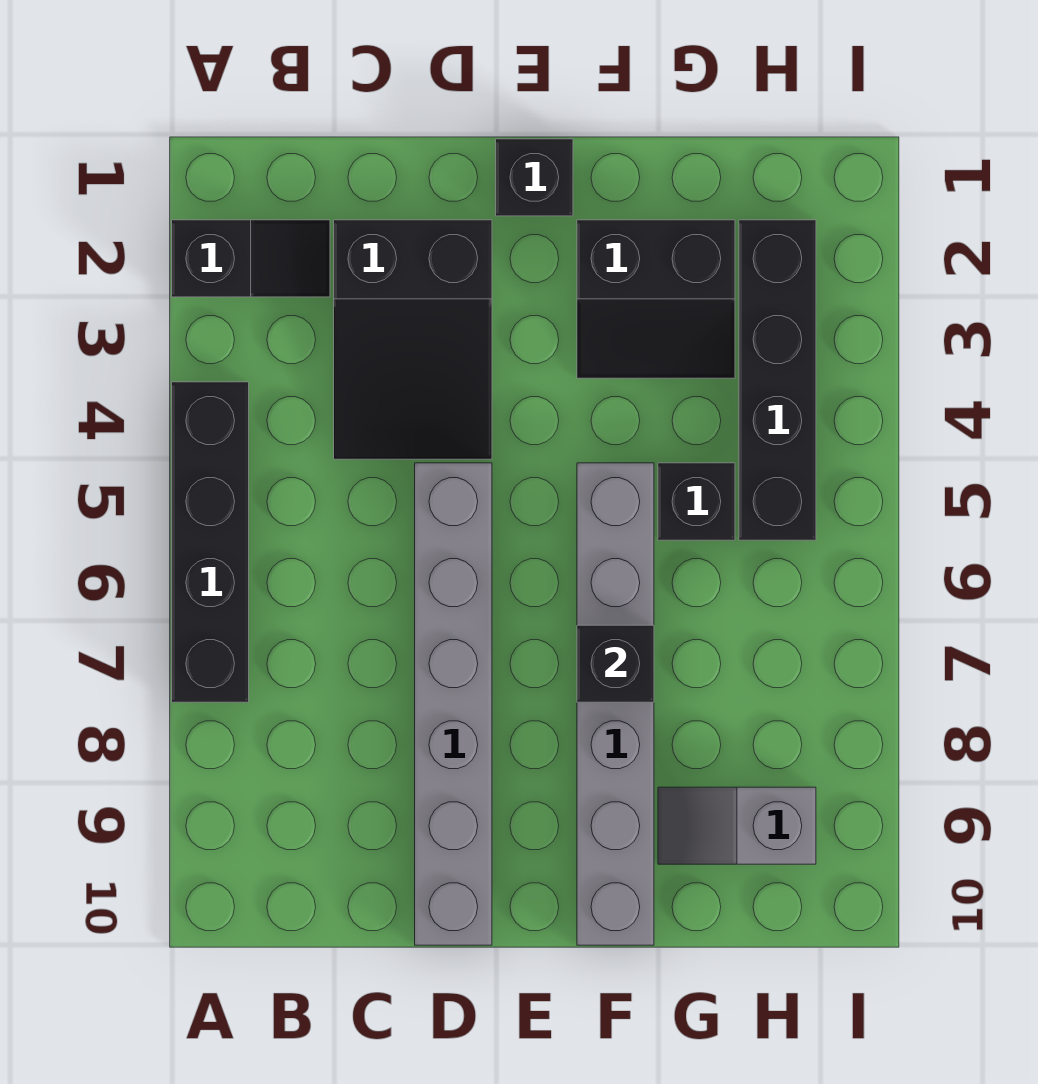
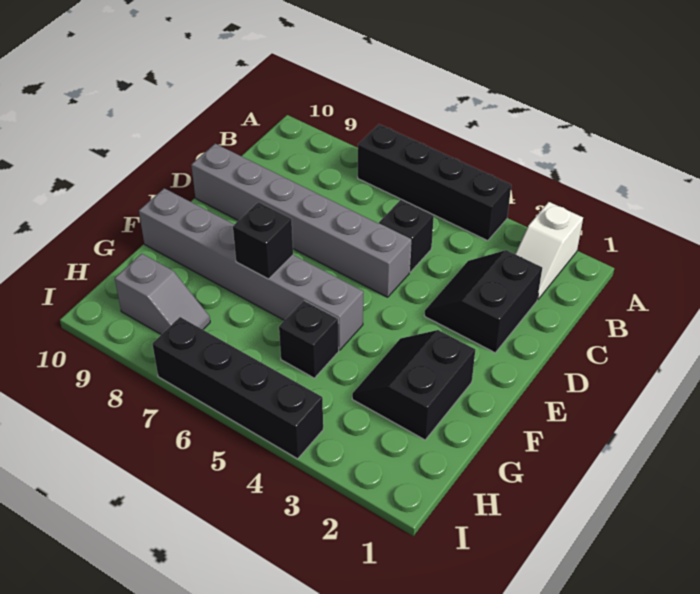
black slope A2:B2 level 1 top A -> white slope A2:B2 level 1 top A
black slope C2:D4 level 1 top 2 -> black slope C2:D3 level 1 top 2
black brick E1 level 1 -> black brick C5 level 1
grey slope G9:H9 level 1 top H -> grey slope H8:H9 level 1 top 9
black brick H2:H5 level 1 -> black brick I4:I7 level 1

